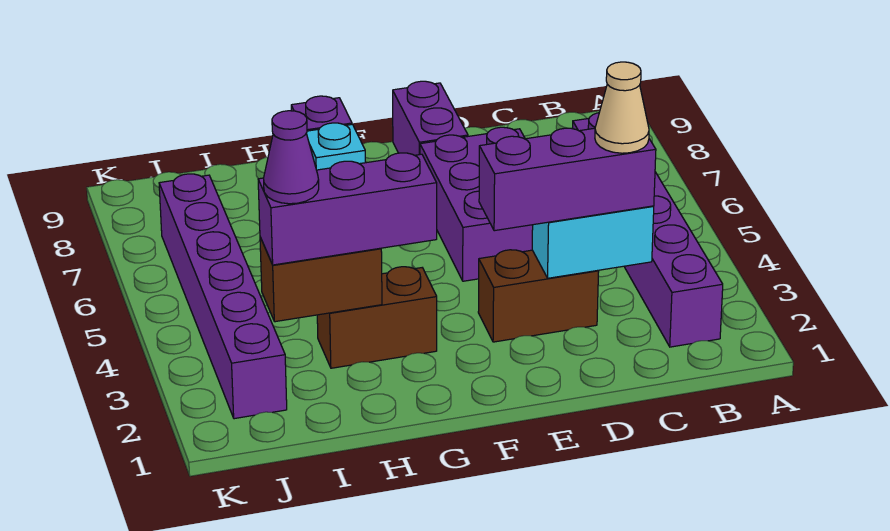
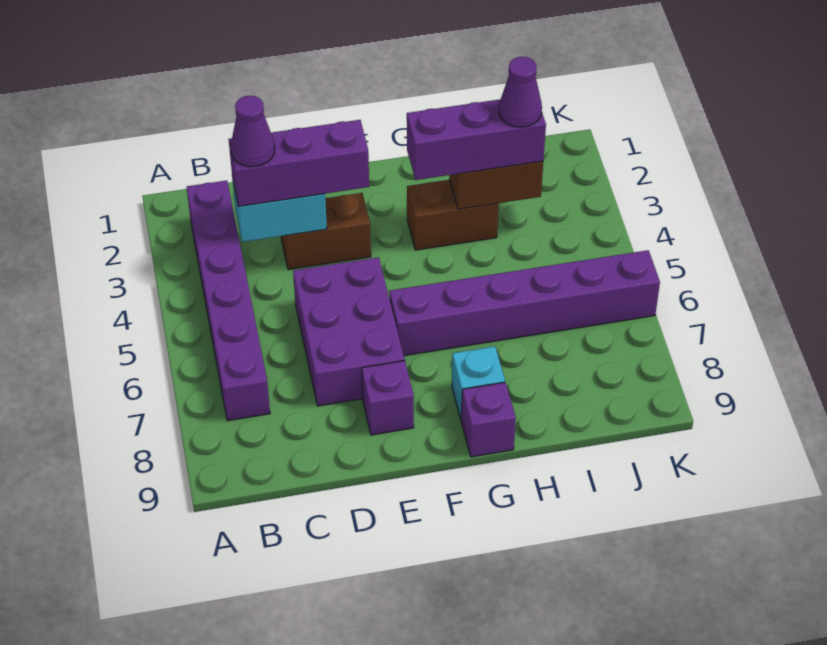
tan cone C3 level 4 -> purple cone C3 level 4
purple brick E8:E9 level 1 -> purple brick E8 level 1
purple brick J2:J7 level 1 -> purple brick F6:K6 level 1

